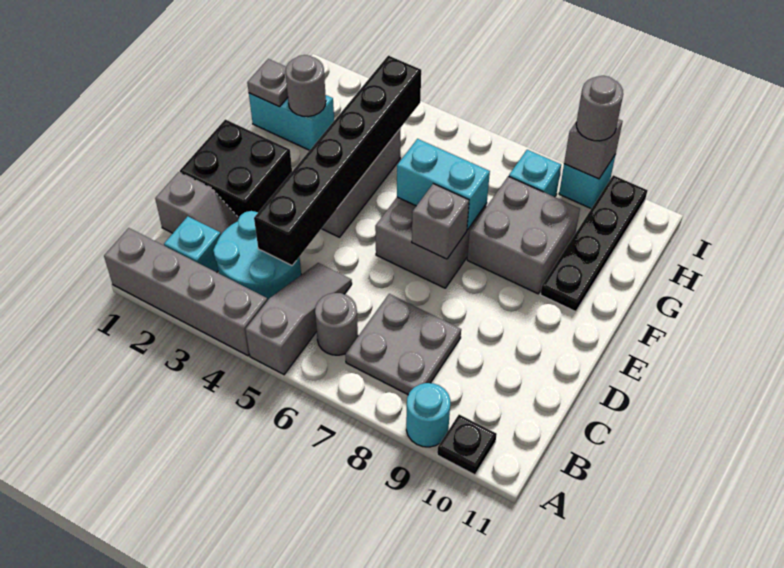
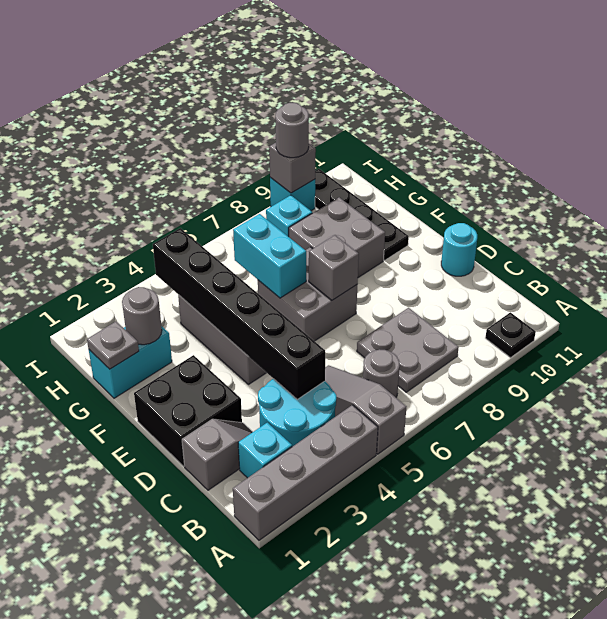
cyan round brick A9 level 1 -> cyan round brick D11 level 1
cyan brick F6:F7 level 2 -> cyan brick F6:G6 level 2

